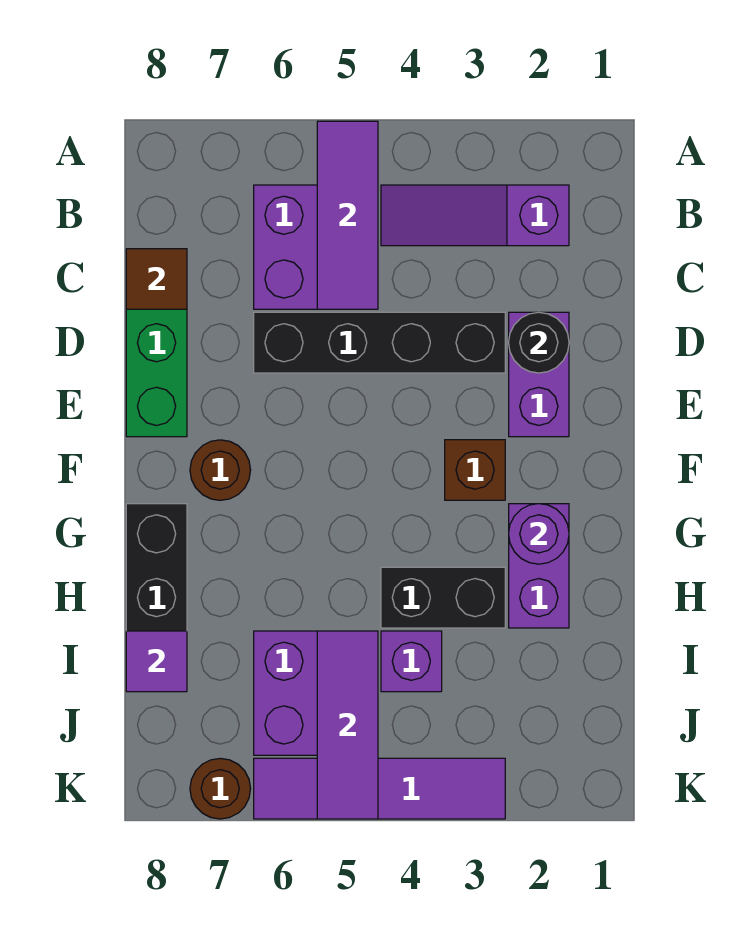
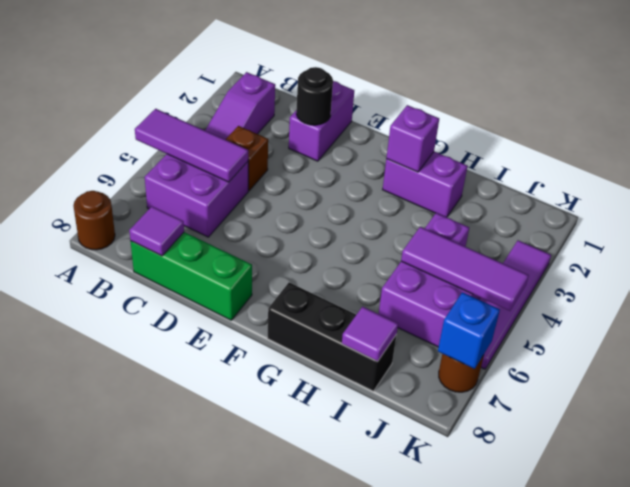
brown tile C8 level 2 -> purple tile C8 level 2
purple brick D2:E2 level 1 -> purple brick D1:D2 level 1
black brick D3:D6 level 1 -> none
brown brick F3 level 1 -> brown brick C4 level 1
brown round brick F7 level 1 -> brown round brick A8 level 1
purple round brick G2 level 2 -> purple brick G2 level 2
black brick H3:H4 level 1 -> none
none -> blue brick K7 level 2

